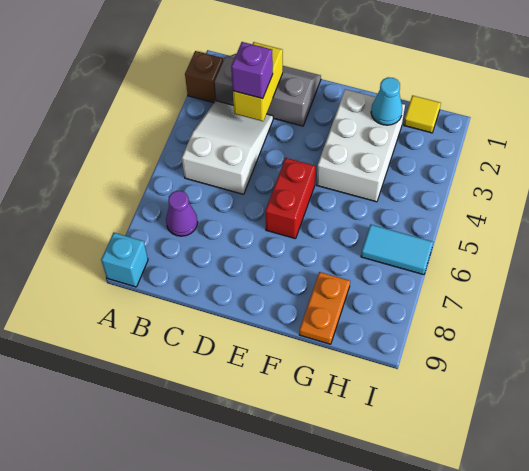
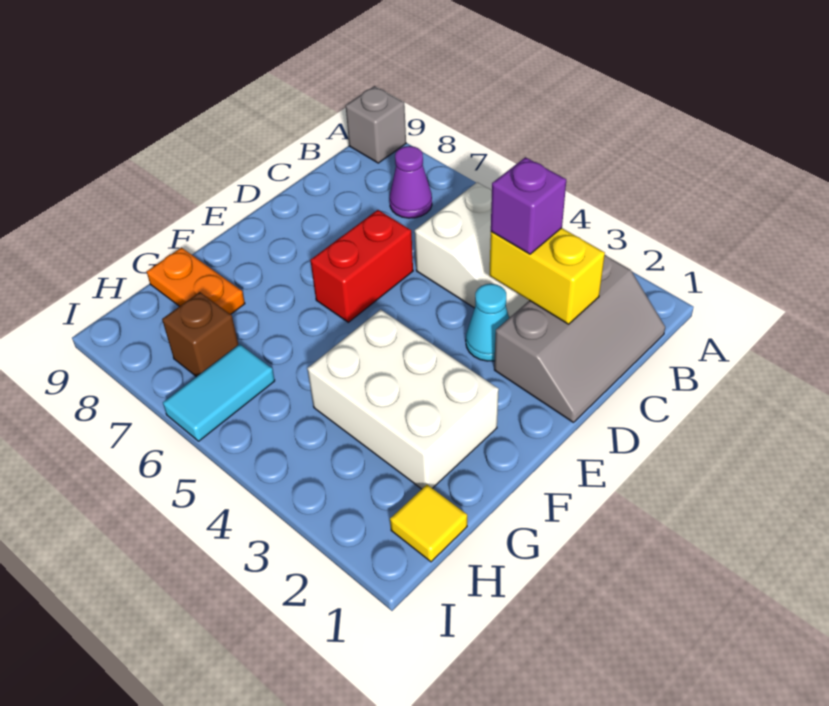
brown brick A2 level 1 -> brown brick H7 level 1
cyan brick A9 level 1 -> grey brick A9 level 1
red brick E5:E6 level 1 -> red brick D6:E6 level 1
cyan cone G2 level 2 -> cyan cone D3 level 1

